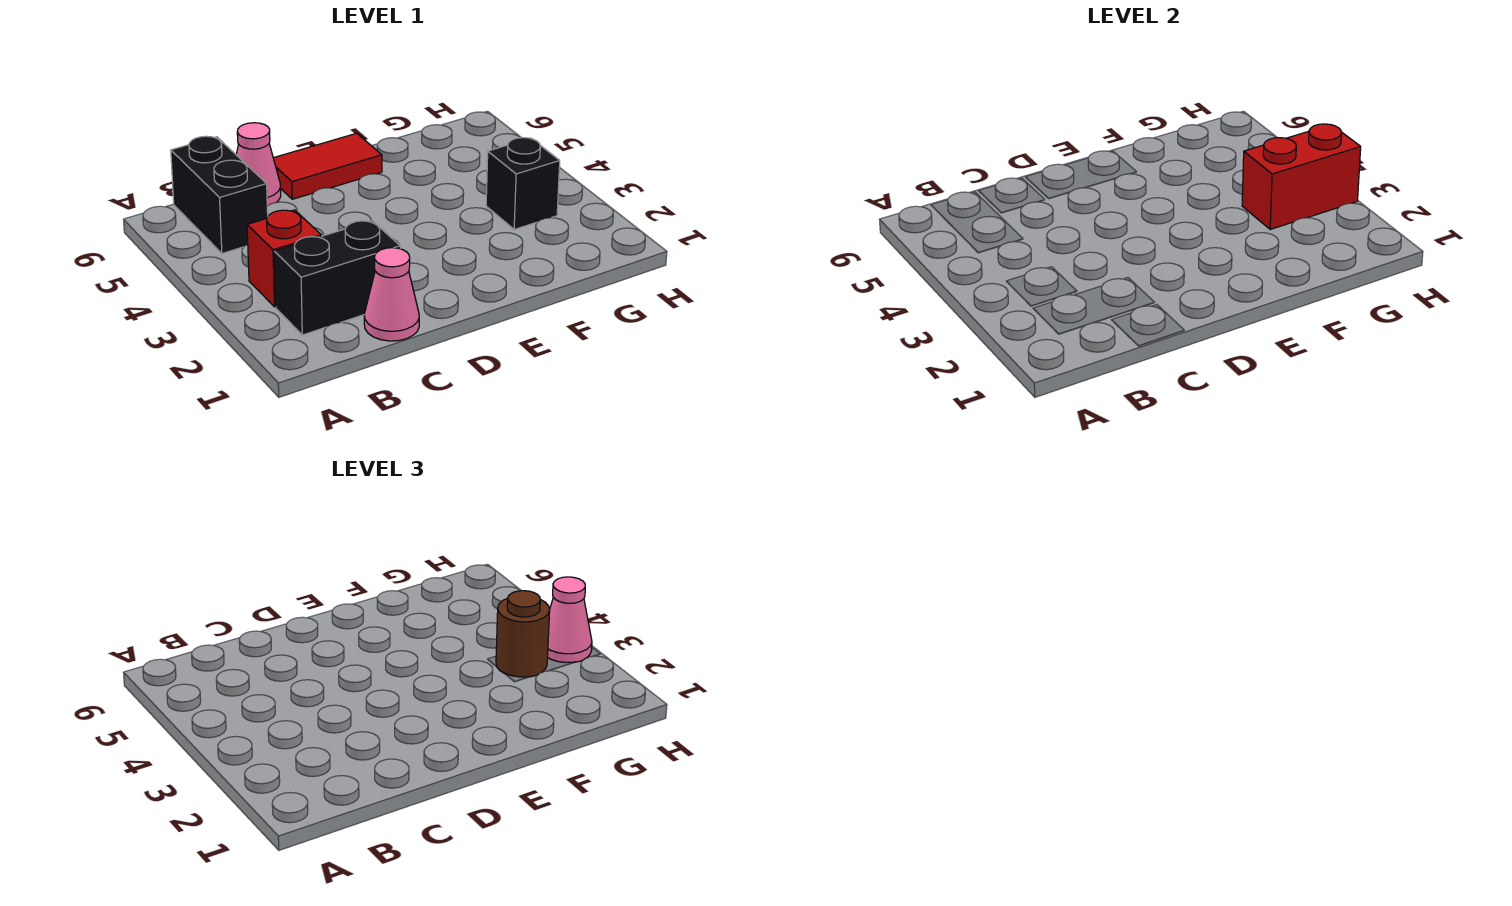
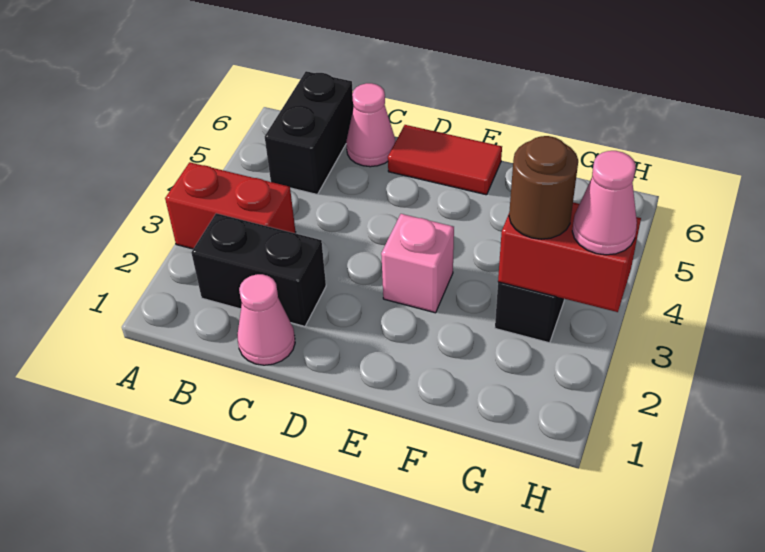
red brick B3 level 1 -> red brick A3:B3 level 1
none -> pink brick E3 level 1

